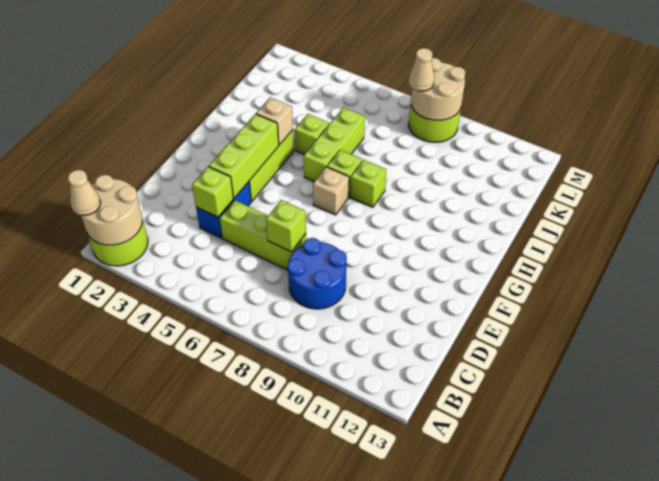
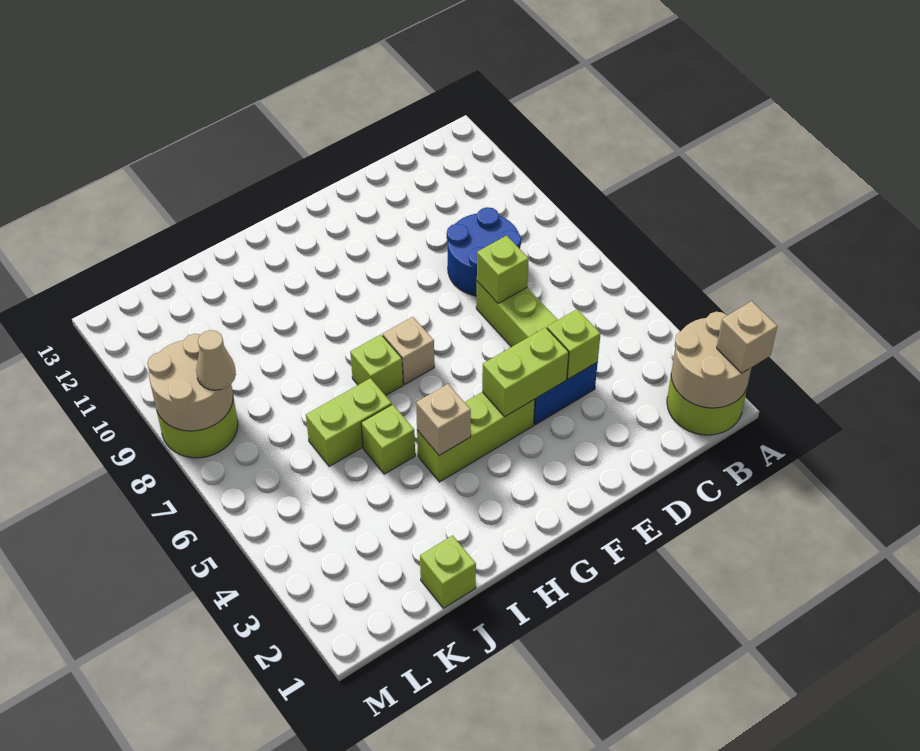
tan cone A1 level 3 -> tan brick A1 level 3
lime brick E4:G4 level 2 -> lime brick E4:F4 level 2
lime brick H6:J6 level 1 -> lime brick I6:J6 level 1
lime brick H8 level 1 -> lime brick J1 level 1

